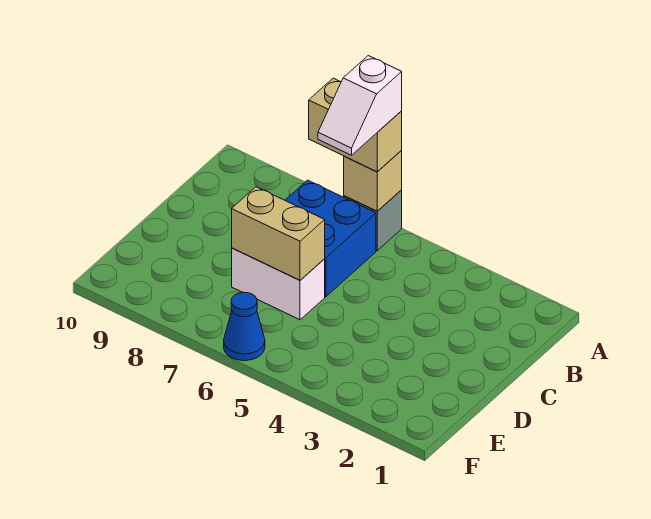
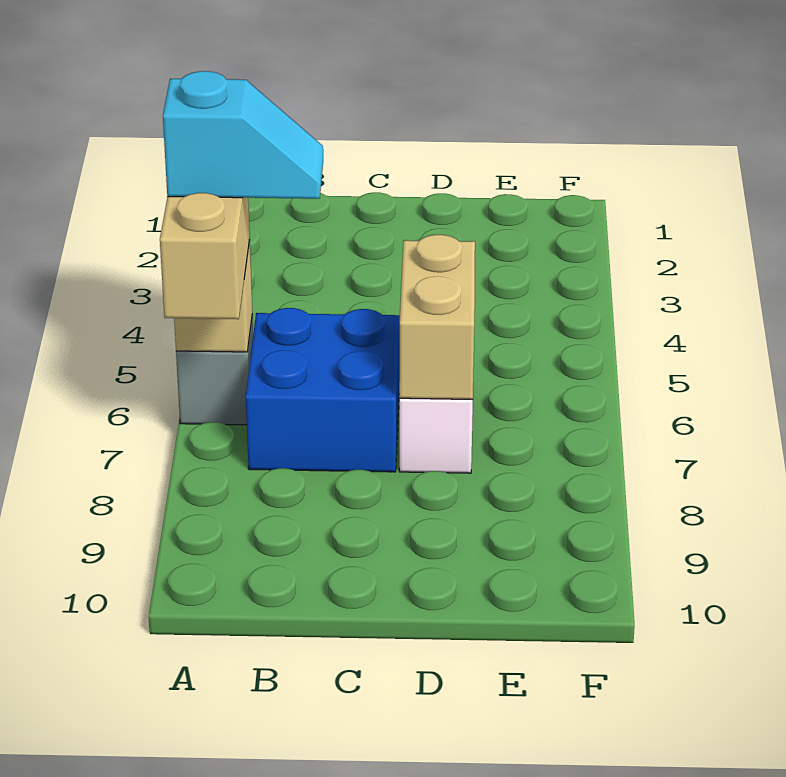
white slope A6:B6 level 4 top A -> cyan slope A6:B6 level 4 top A
blue cone F6 level 1 -> none

